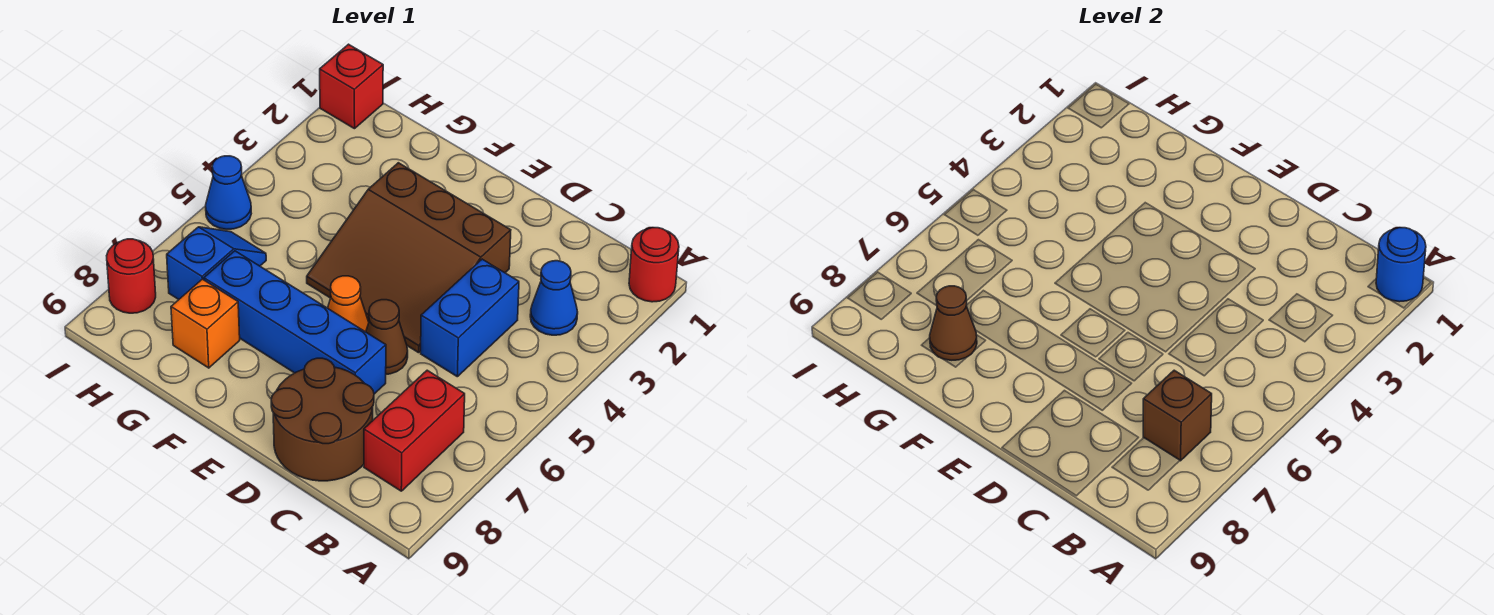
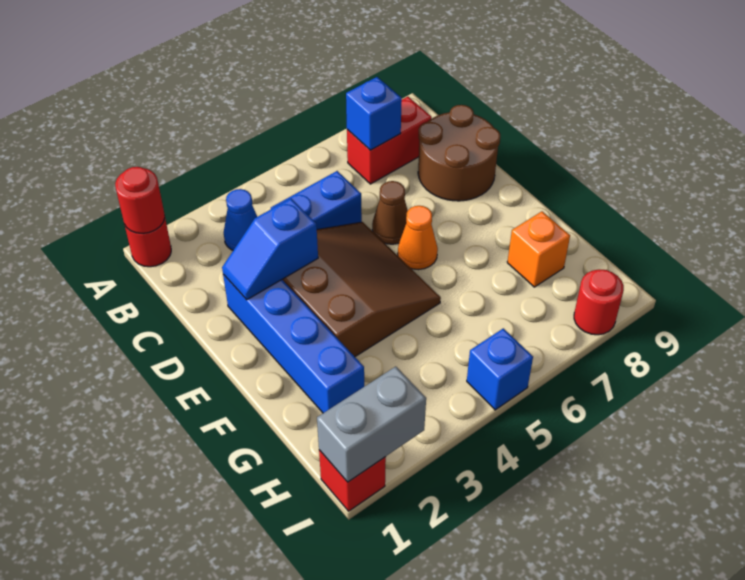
blue round brick A1 level 2 -> red round brick A1 level 2
brown brick B7 level 2 -> blue brick B7 level 2
blue brick D7:G7 level 1 -> blue brick D2:G2 level 1
brown cone G8 level 2 -> none
blue slope H6:H7 level 1 top 7 -> blue slope D2:D3 level 2 top 3
none -> grey brick I1:I2 level 2
blue cone I5 level 1 -> blue brick I5 level 1

